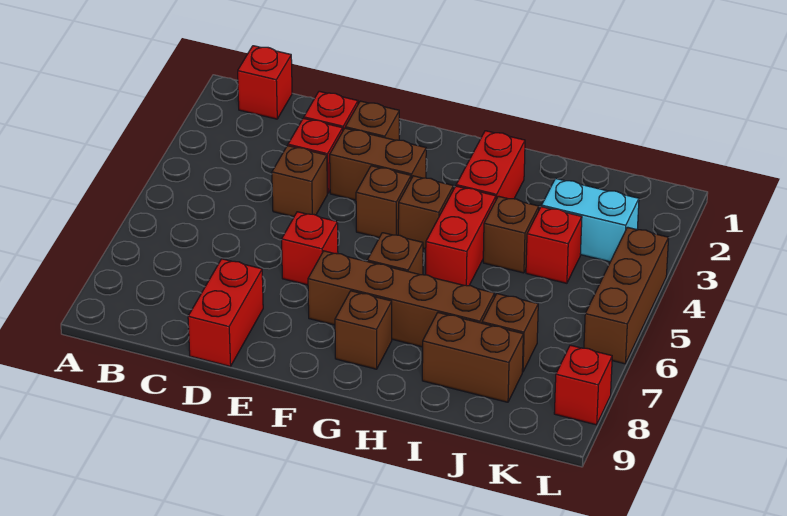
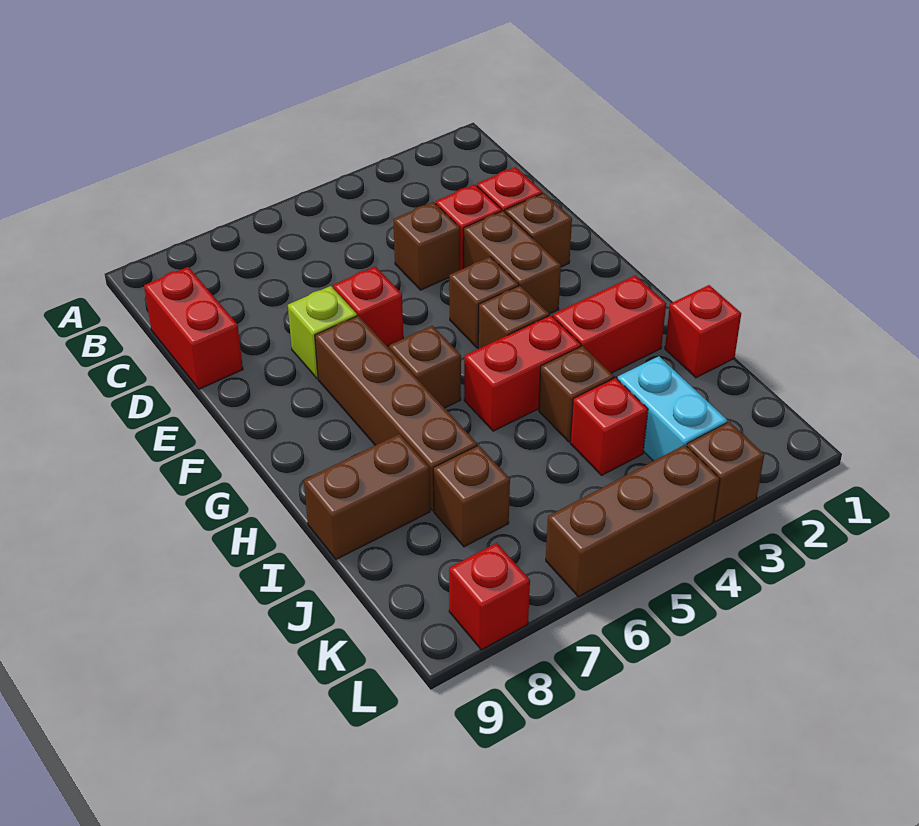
red brick B1 level 1 -> red brick I1 level 1
red brick D8:D9 level 1 -> red brick C9:D9 level 1
none -> lime brick E7 level 1
brown brick G8 level 1 -> brown brick L3 level 1
brown brick I8:J8 level 1 -> brown brick I8:I9 level 1

